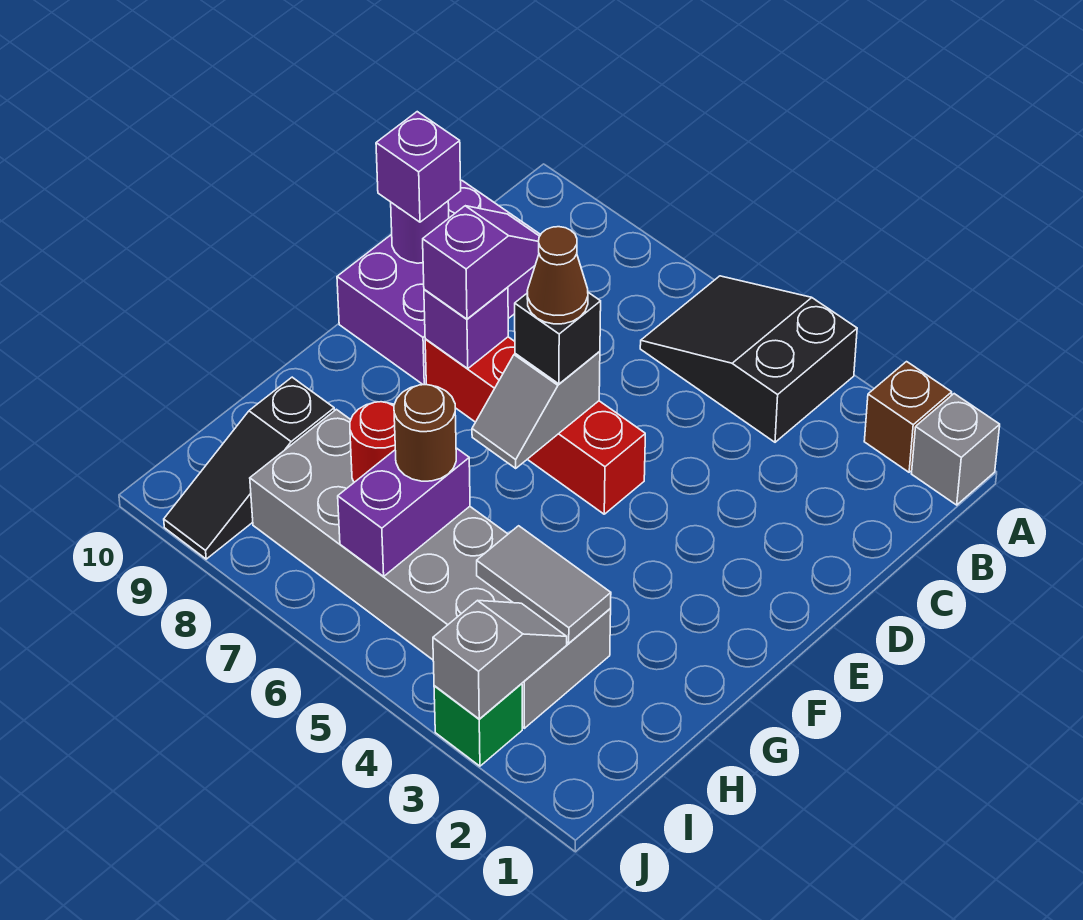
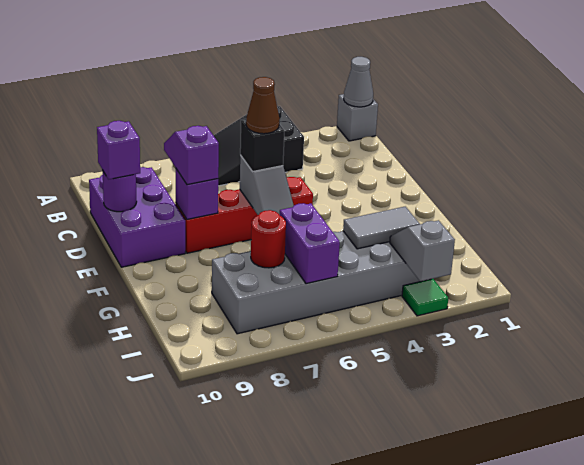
none -> grey cone A1 level 2
brown brick A2 level 1 -> none
brown round brick H6 level 3 -> none
black slope H9:J9 level 1 top H -> none
green brick J3 level 1 -> green tile J3 level 1

